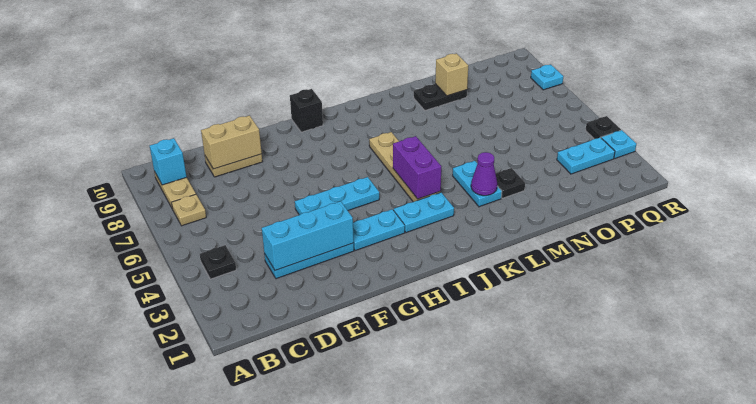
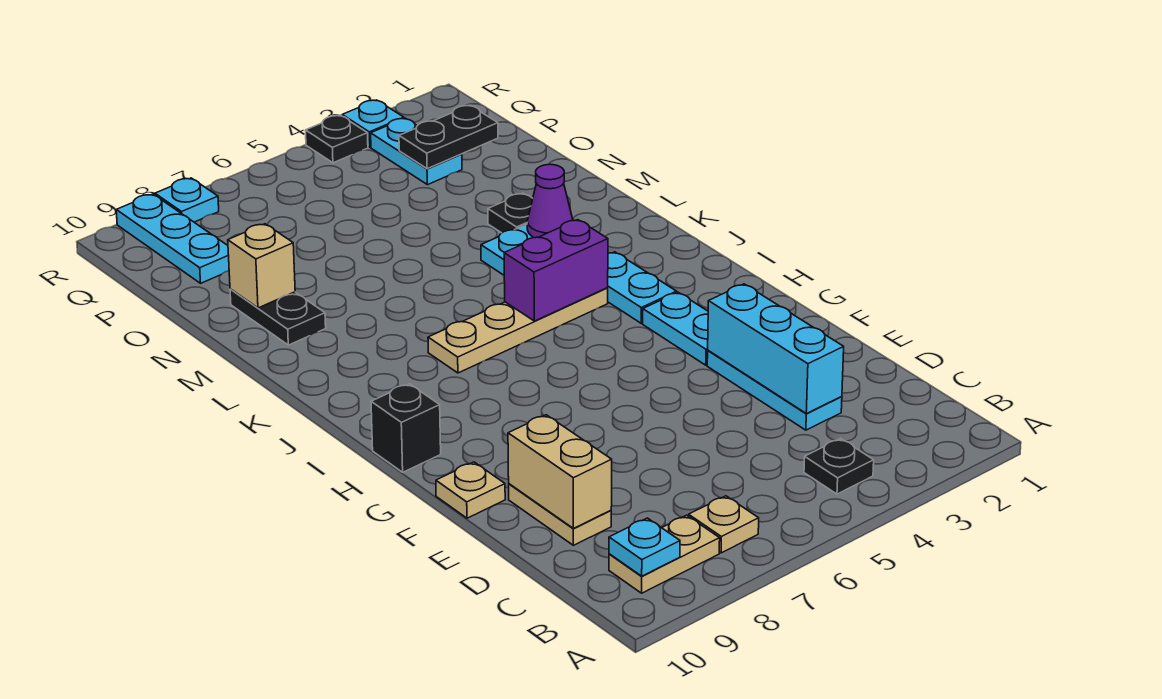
cyan brick B9 level 2 -> cyan plate B9 level 2
cyan plate F5:H5 level 1 -> cyan plate P9:R9 level 1
none -> tan plate F10 level 1
none -> black plate P2:P3 level 2

